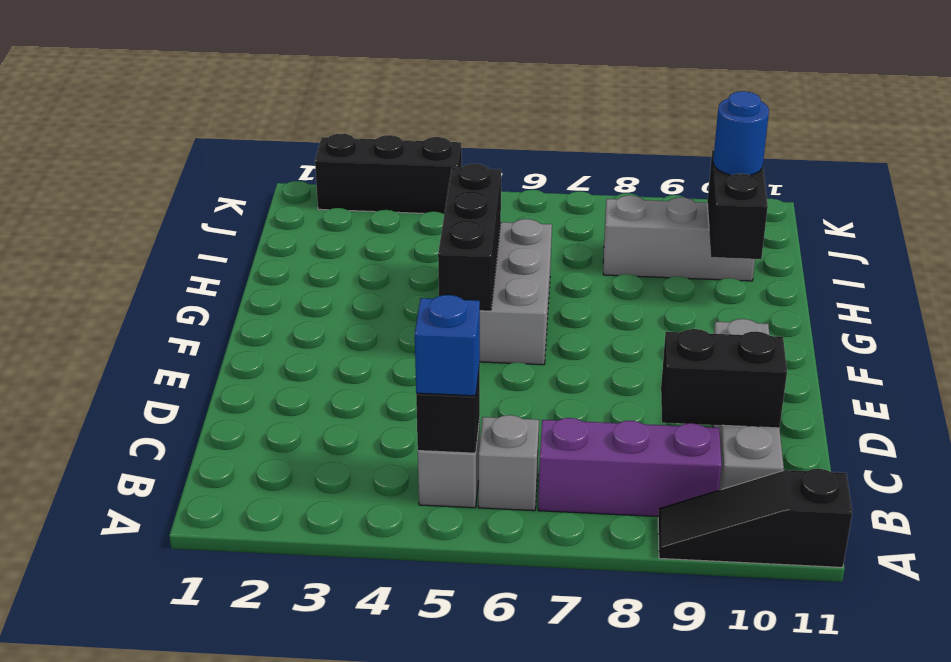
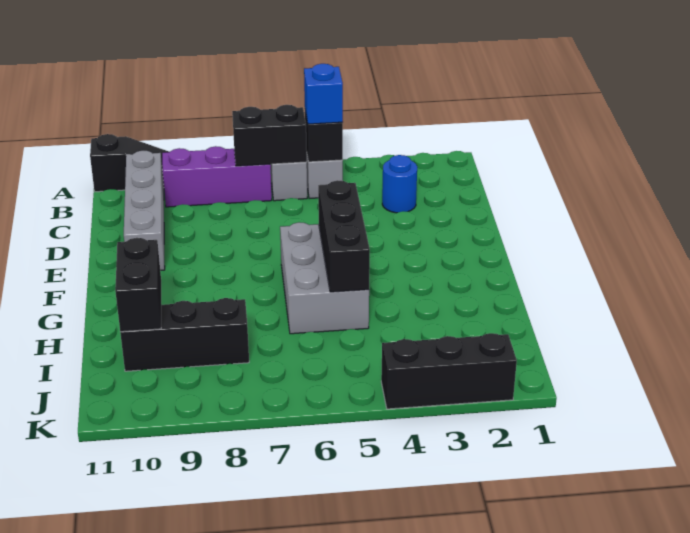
black brick C9:C10 level 2 -> black brick B6:B7 level 2
grey brick I8:I10 level 1 -> black brick I8:I10 level 1
blue round brick I10 level 3 -> blue round brick C3 level 1

